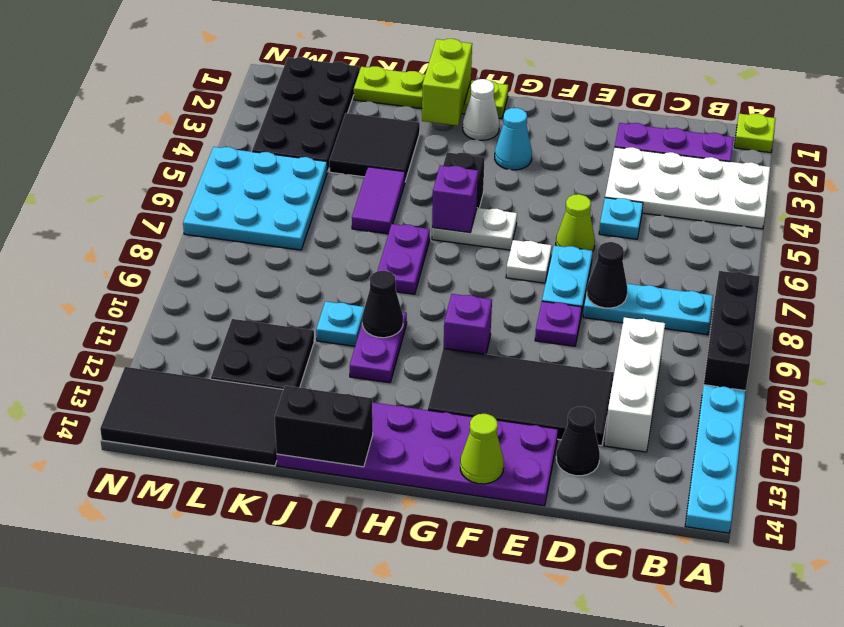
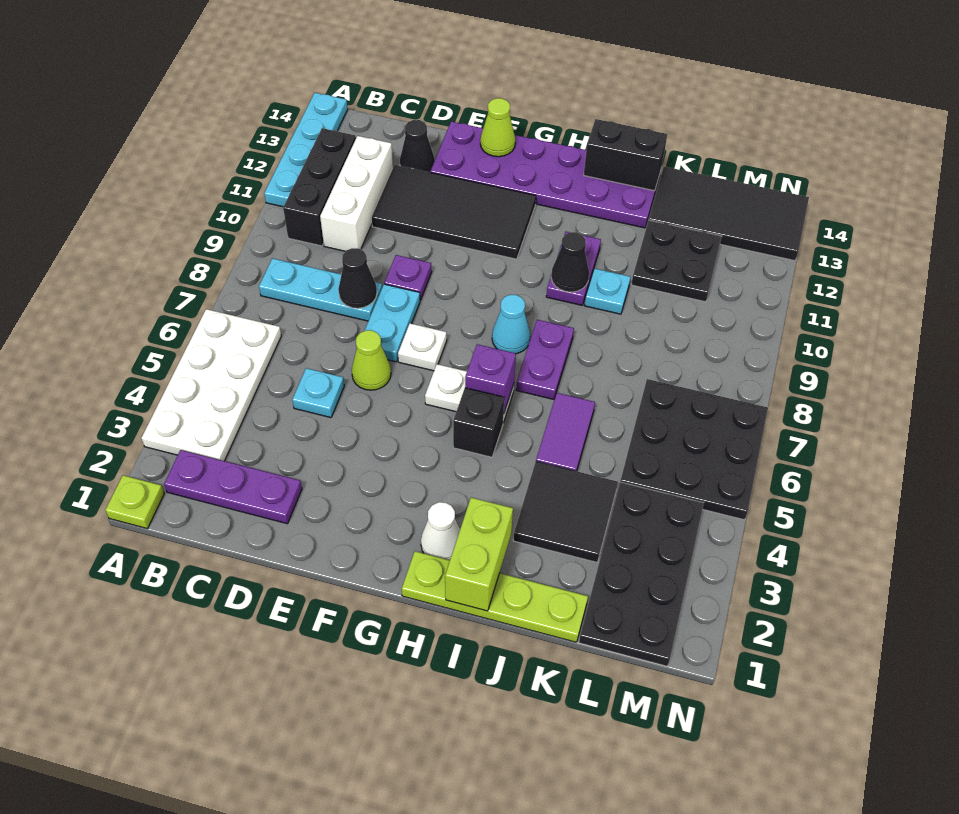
white plate A3:D4 level 1 -> white plate A3:B6 level 1
black brick A8:A10 level 1 -> black brick B10:B12 level 1
cyan cone G3 level 1 -> cyan cone H8 level 1
purple brick G10 level 1 -> none
cyan plate L5:N7 level 1 -> black plate L5:N7 level 1

